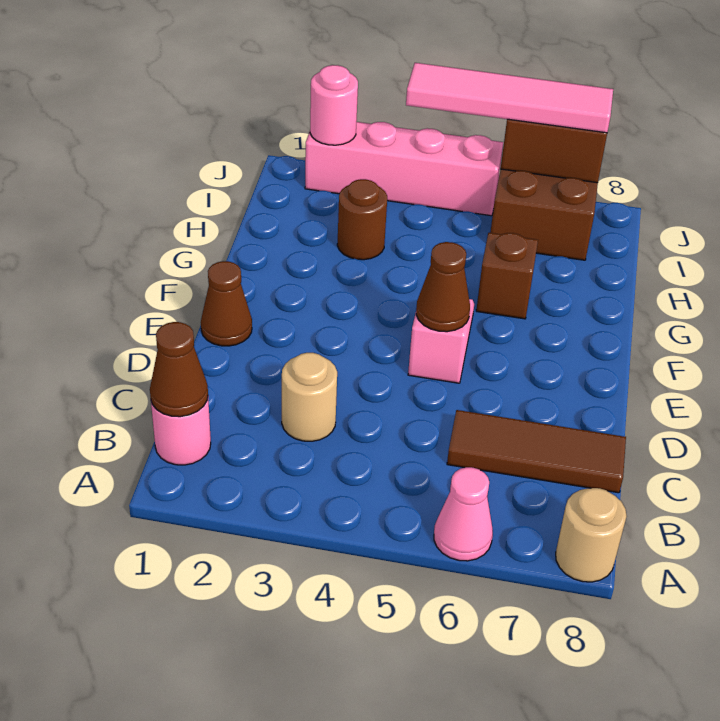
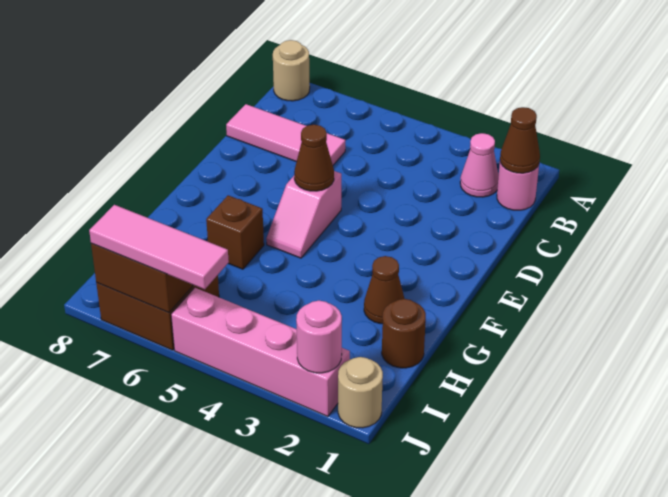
pink cone A6 level 1 -> pink cone B2 level 1
tan round brick C3 level 1 -> tan round brick J1 level 1
brown tile C6:C8 level 1 -> pink tile C6:C8 level 1
brown cone E1 level 1 -> brown cone G2 level 1
brown round brick H3 level 1 -> brown round brick H1 level 1
pink tile J4:J7 level 3 -> pink tile J5:J7 level 3

